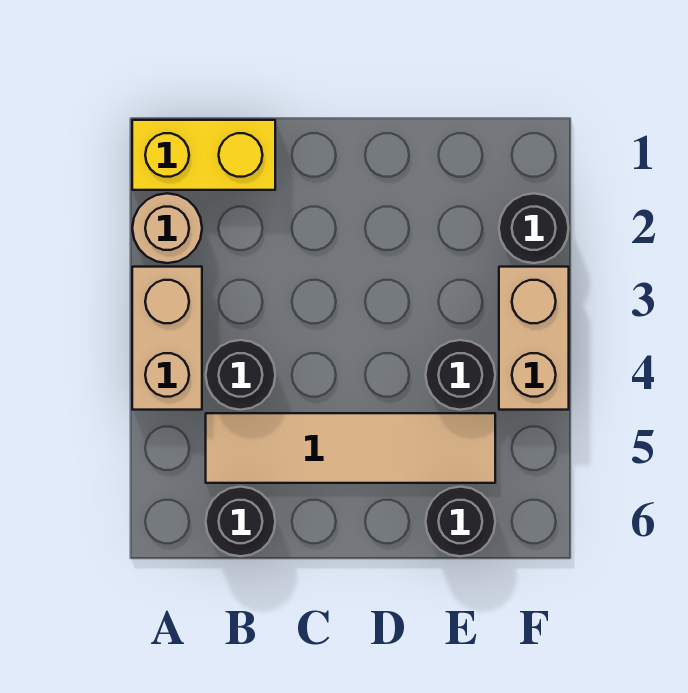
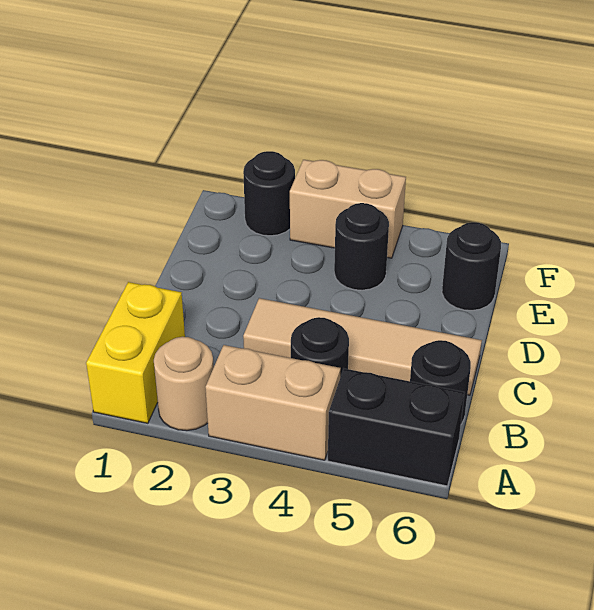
none -> black brick A5:A6 level 1
tan tile B5:E5 level 1 -> tan tile C3:C6 level 1

